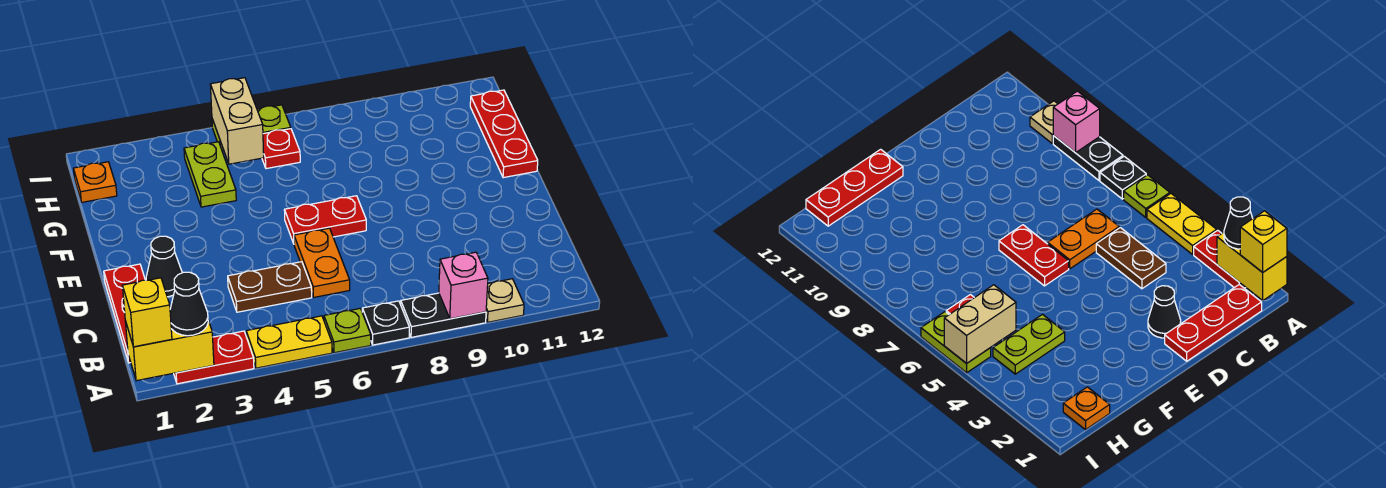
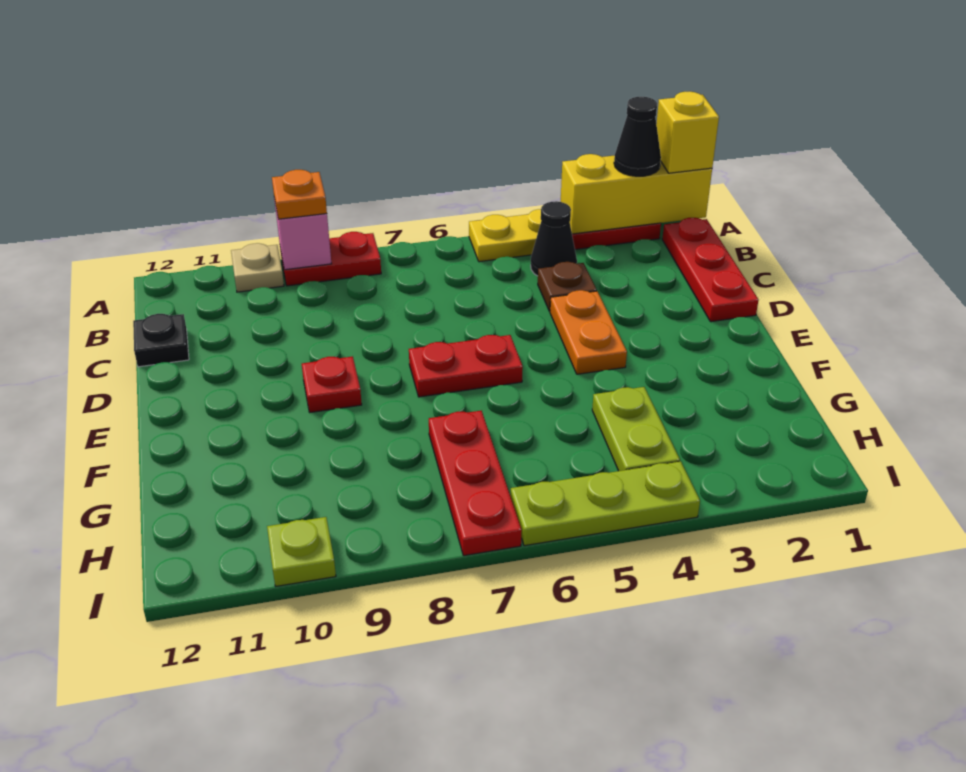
yellow brick A1:A2 level 2 -> yellow brick A1:A3 level 2
lime plate A6 level 1 -> lime plate I10 level 1
black plate A7 level 1 -> black plate C12 level 1
black plate A8:A9 level 1 -> red plate A8:A9 level 1
brown plate C4:C5 level 1 -> brown plate C4 level 1
orange plate C6:D6 level 1 -> orange plate D4:E4 level 1
black cone D2 level 1 -> black cone B4 level 1
red plate F12:H12 level 1 -> red plate G7:I7 level 1
orange plate H1 level 1 -> orange plate A9 level 3
tan brick H5:I5 level 2 -> none
red plate H6 level 1 -> red plate E9 level 1
lime plate I5:I6 level 1 -> lime plate I4:I6 level 1

